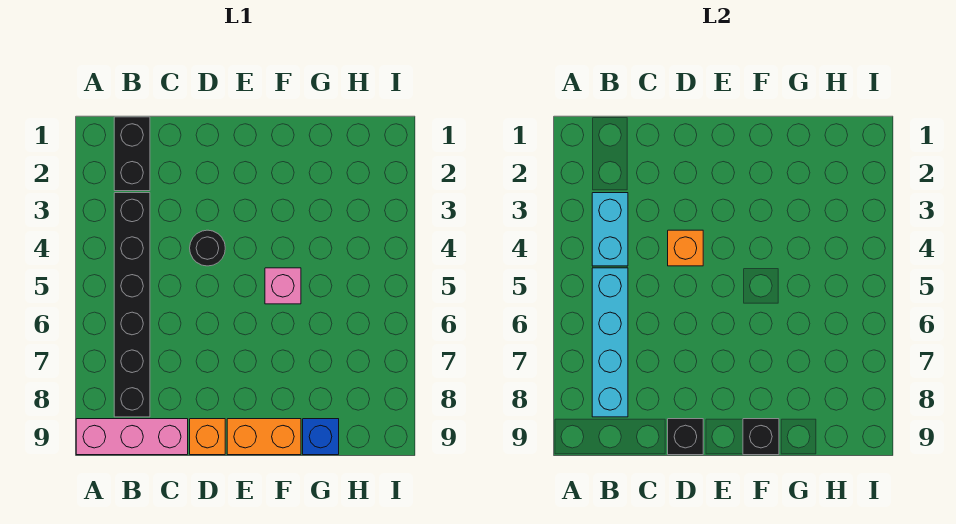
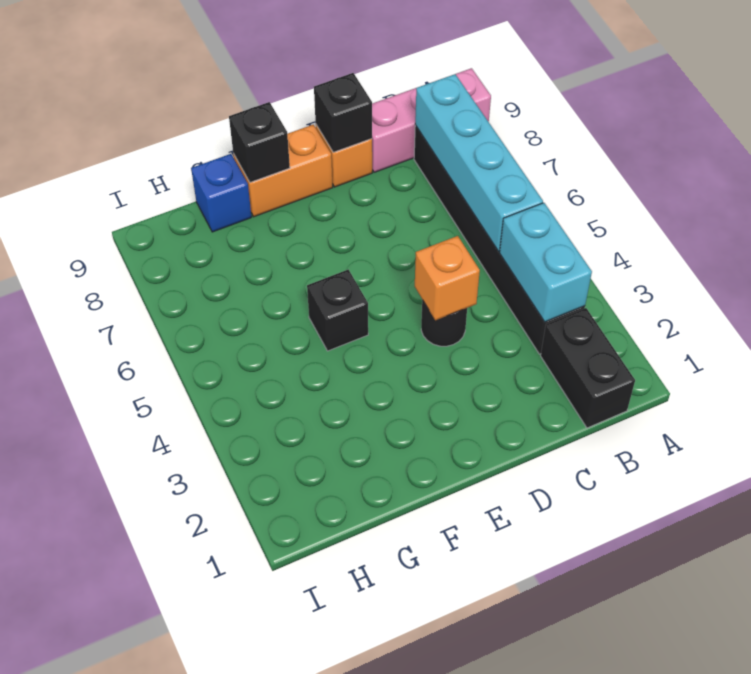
pink brick F5 level 1 -> black brick F5 level 1

